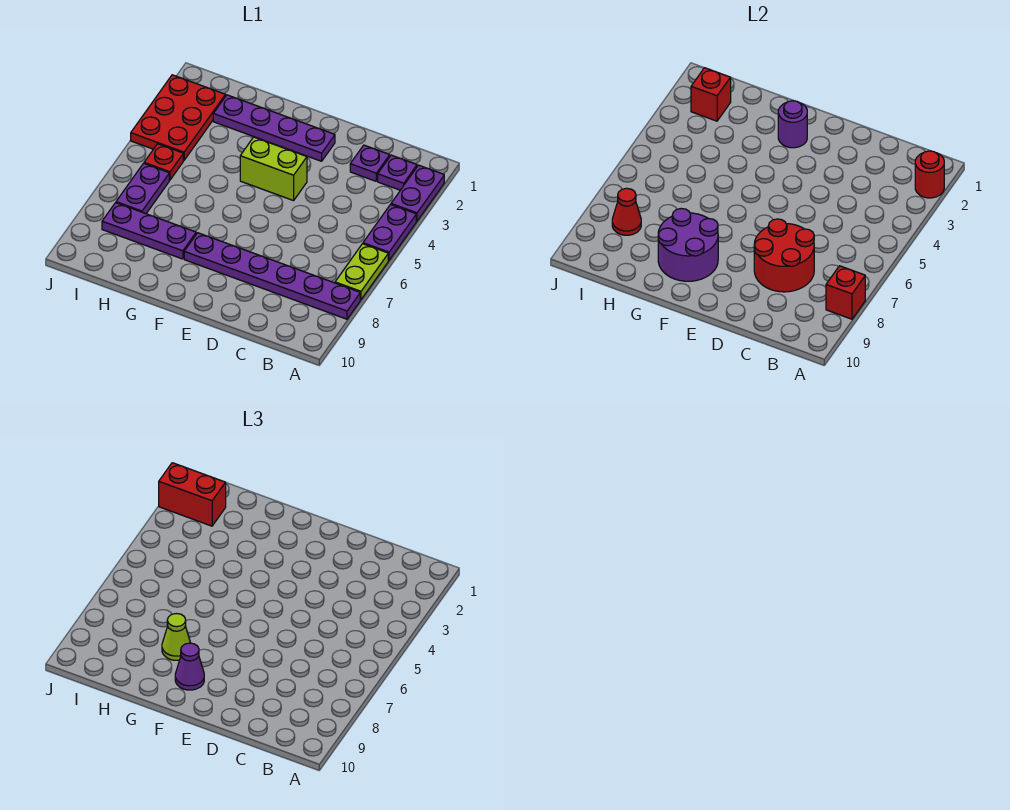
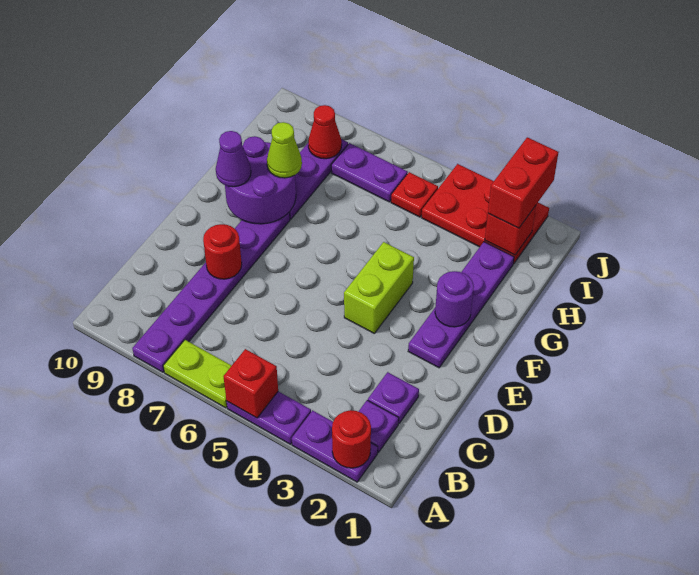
red brick A8 level 2 -> red brick A5 level 2
red round brick C7:D8 level 2 -> red round brick D8 level 2

